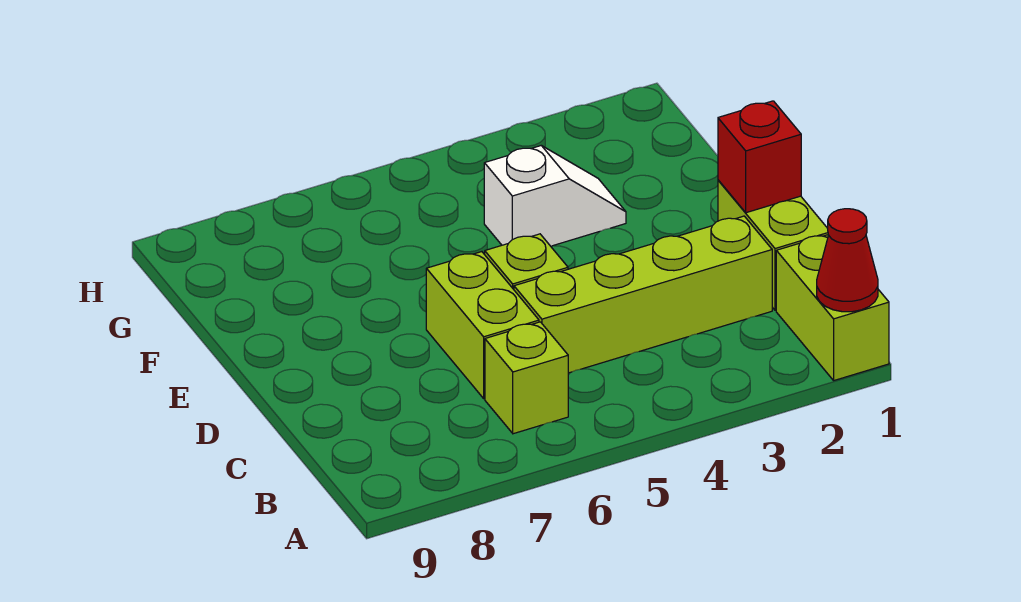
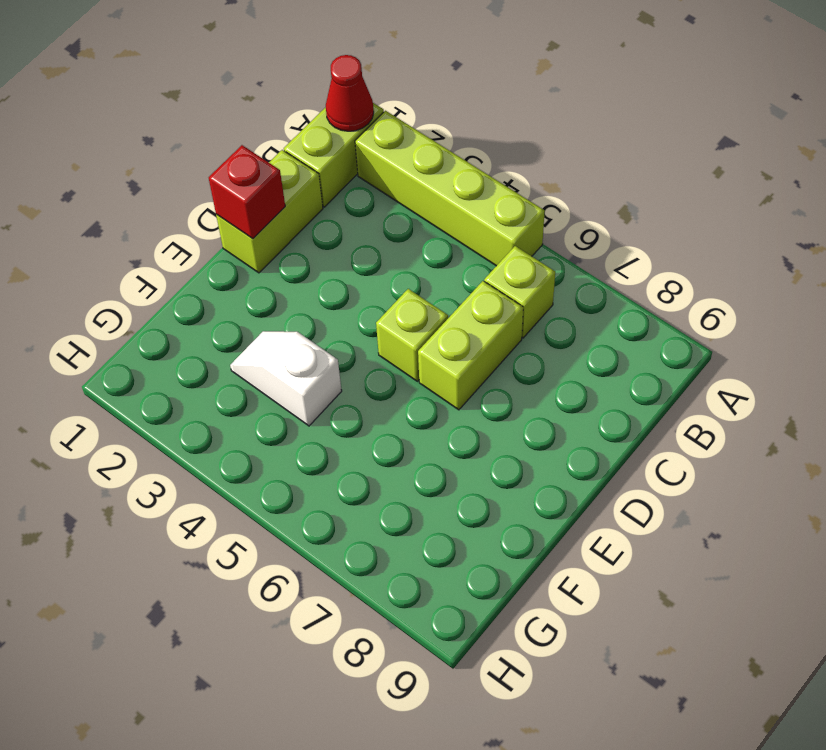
lime brick C2:C5 level 1 -> lime brick A2:A5 level 1

